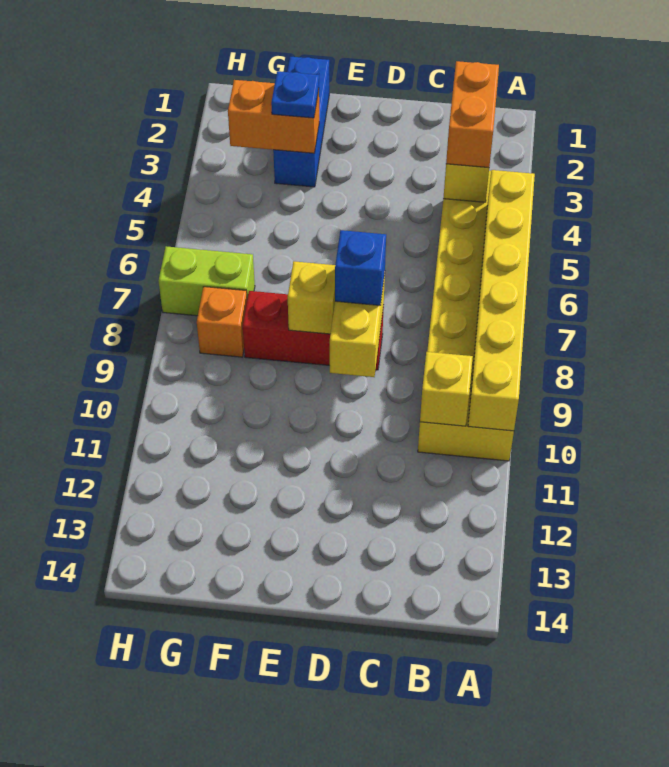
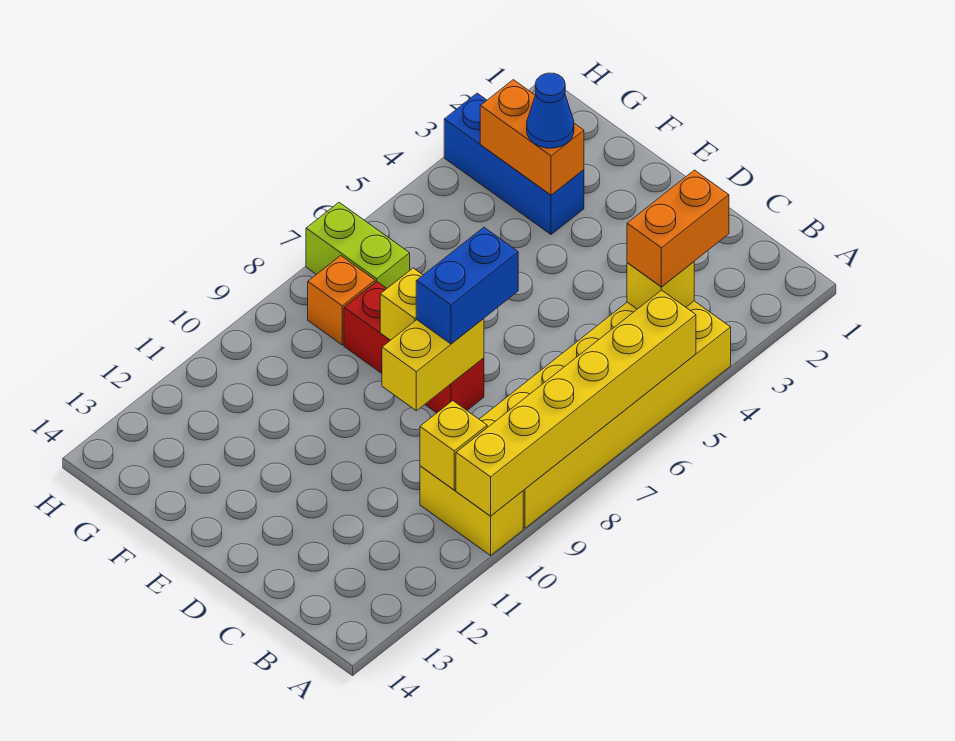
blue brick D8 level 3 -> blue brick D7:D8 level 3
blue brick F1:F3 level 1 -> blue brick F3:H3 level 1
blue plate F3 level 3 -> blue cone F3 level 3

